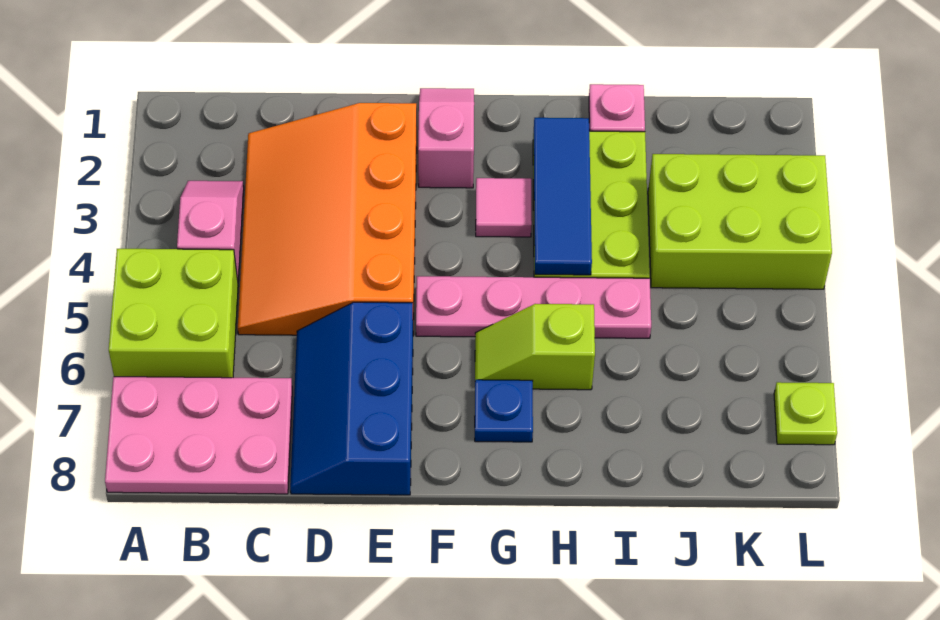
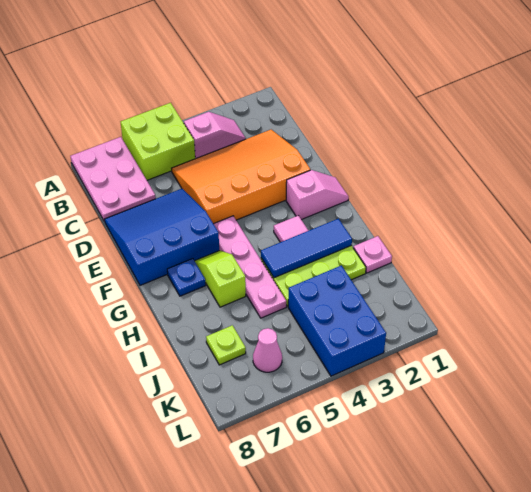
blue slope D6:E8 level 1 top E -> blue slope D6:F8 level 1 top F
lime brick J3:L4 level 1 -> blue brick J3:L4 level 1
none -> pink cone K6 level 1
lime plate L7 level 1 -> lime plate J7 level 1

